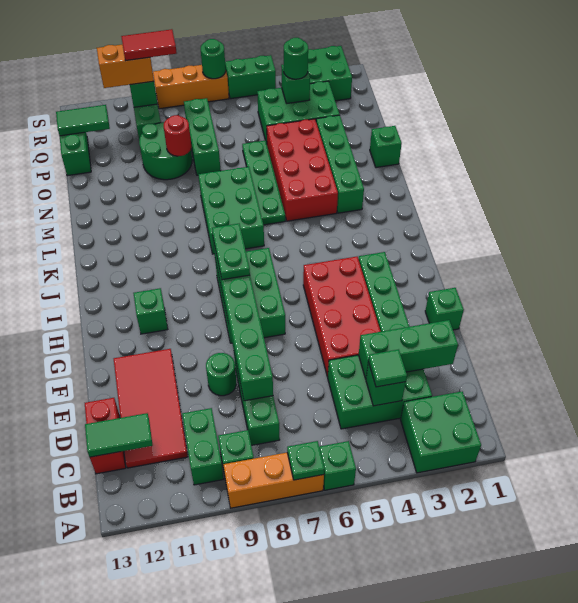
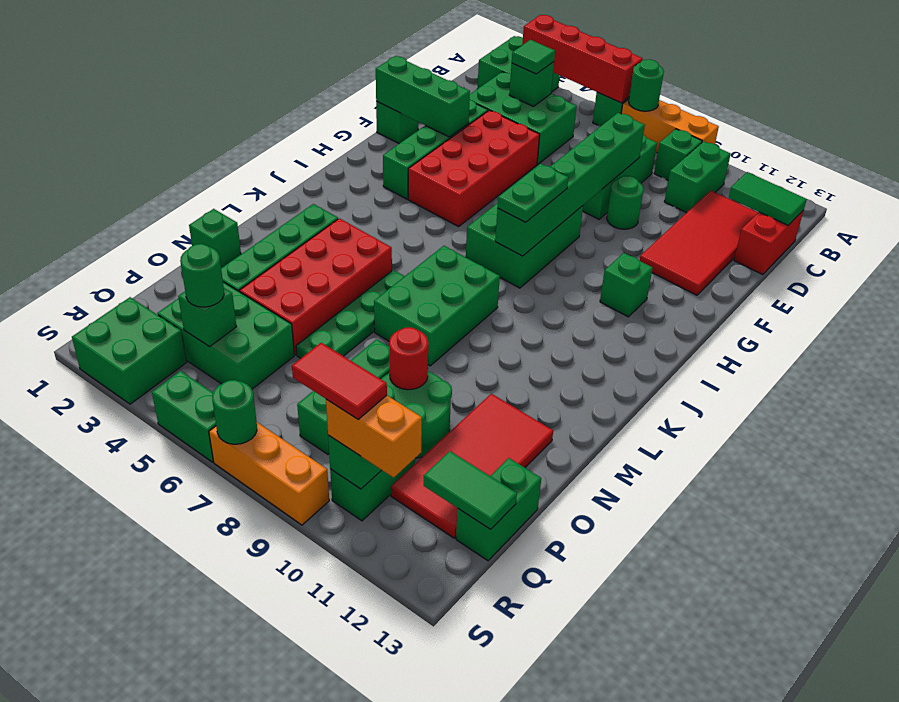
none -> red brick A3:A6 level 2
green plate A7 level 2 -> green round brick A7 level 2
green brick D2:D4 level 2 -> green brick F1:F3 level 2
none -> red tile N11:Q12 level 1

